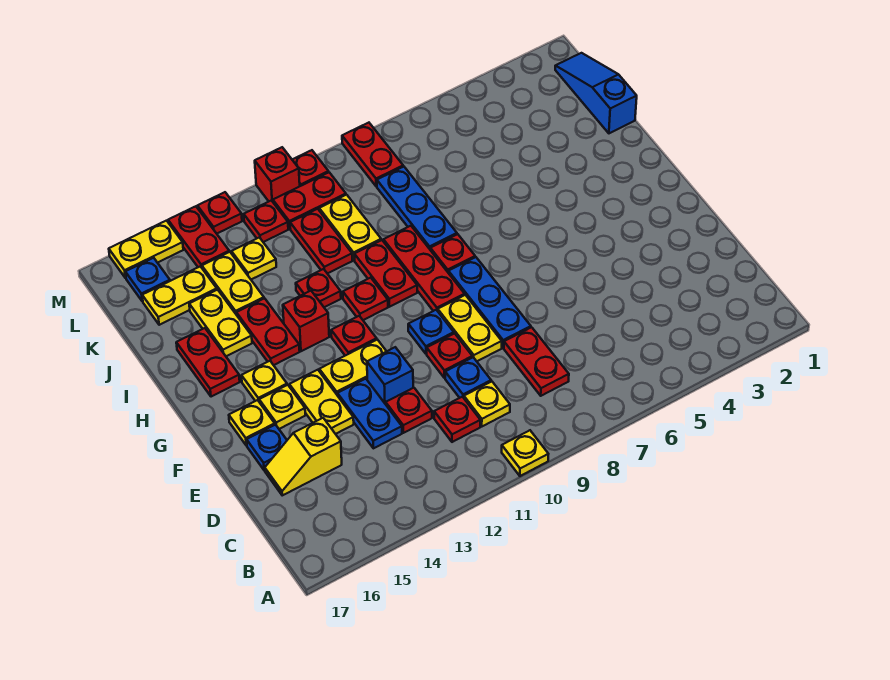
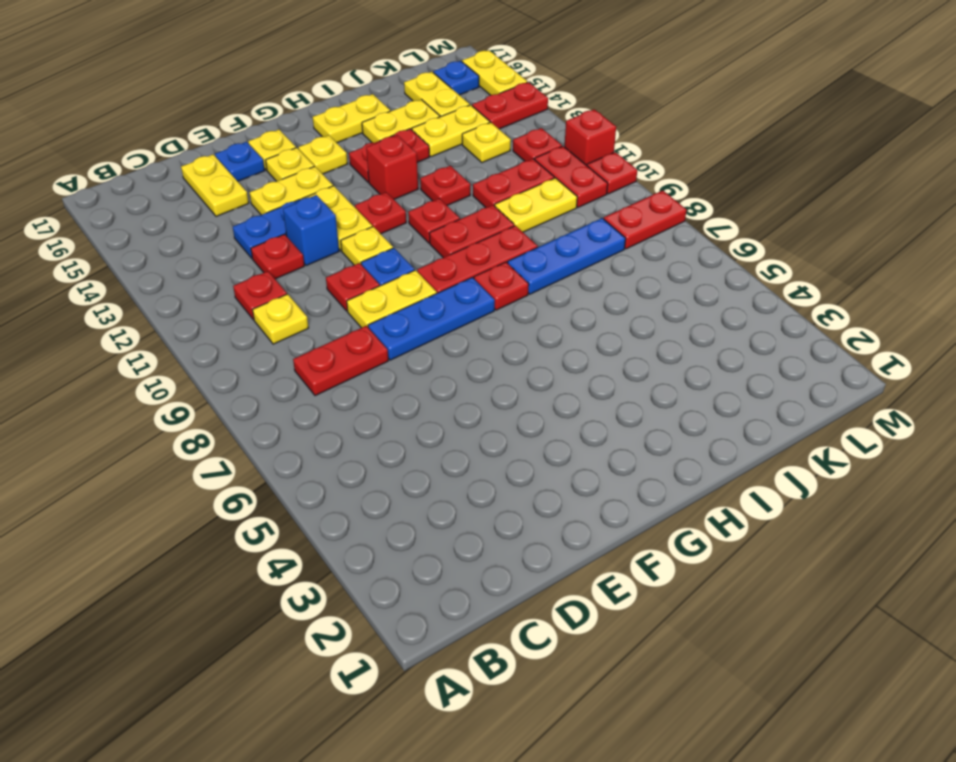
yellow plate A10 level 1 -> yellow plate F11 level 1
blue plate D10 level 1 -> none
yellow slope D15:D16 level 1 top 15 -> yellow plate D15:D16 level 1
red plate H16:I16 level 1 -> yellow plate H16:I16 level 1
blue slope J1:L1 level 1 top J -> none
red plate M13 level 1 -> none

